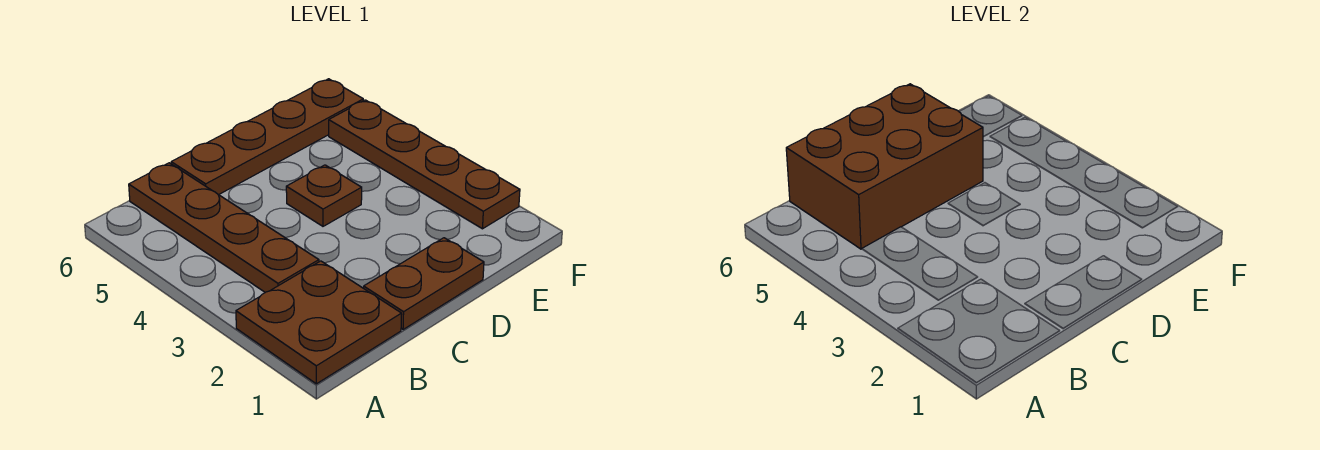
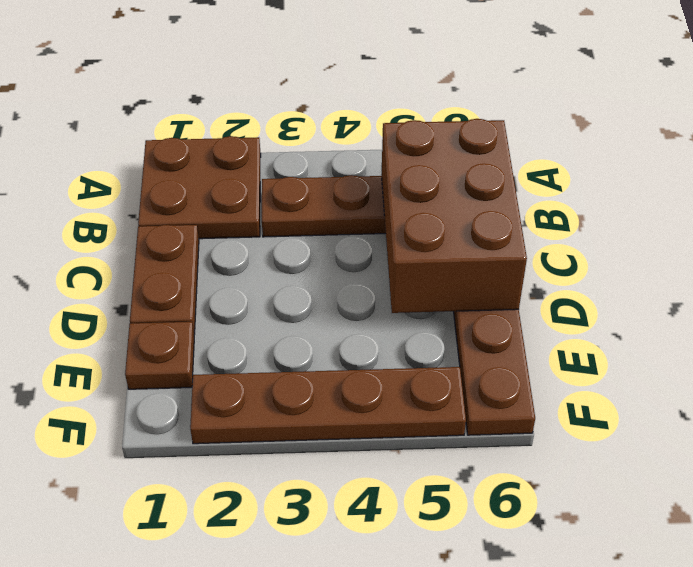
brown plate D4 level 1 -> brown plate E1 level 1

